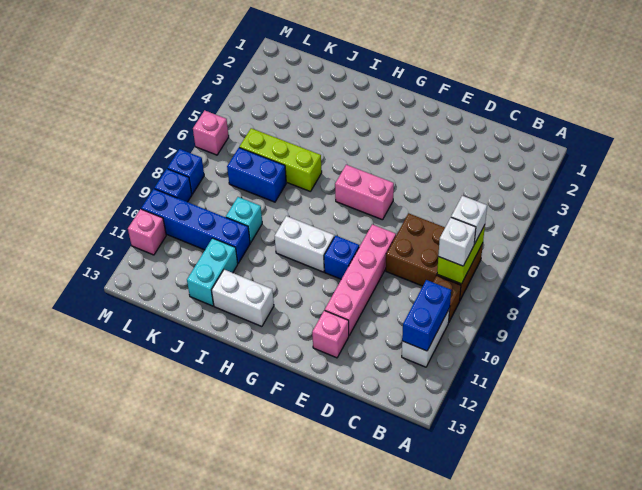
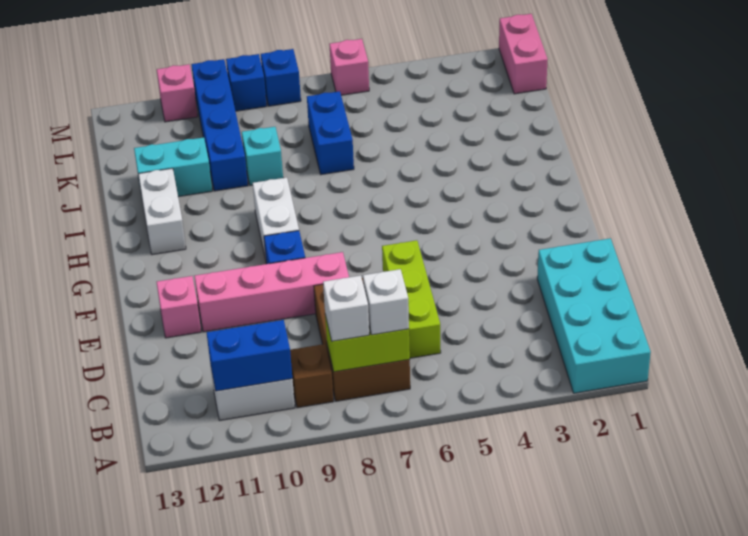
none -> cyan brick A1:D2 level 1
pink brick F6:G6 level 1 -> pink brick L1:M1 level 1
lime brick I6:K6 level 1 -> lime brick C6:E6 level 1

